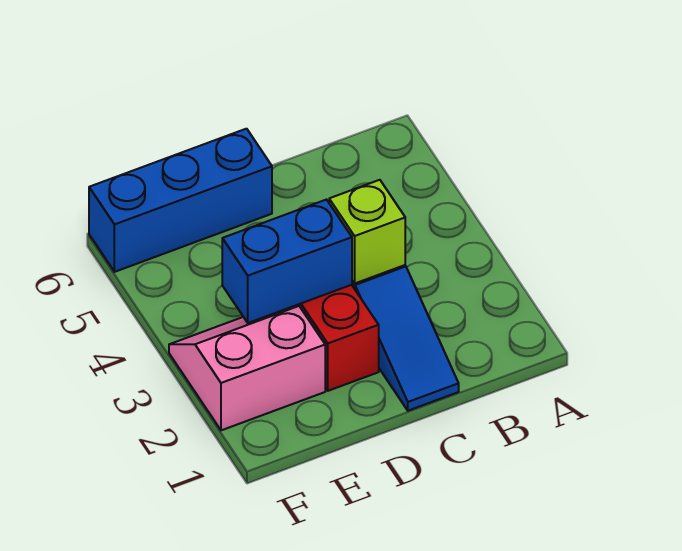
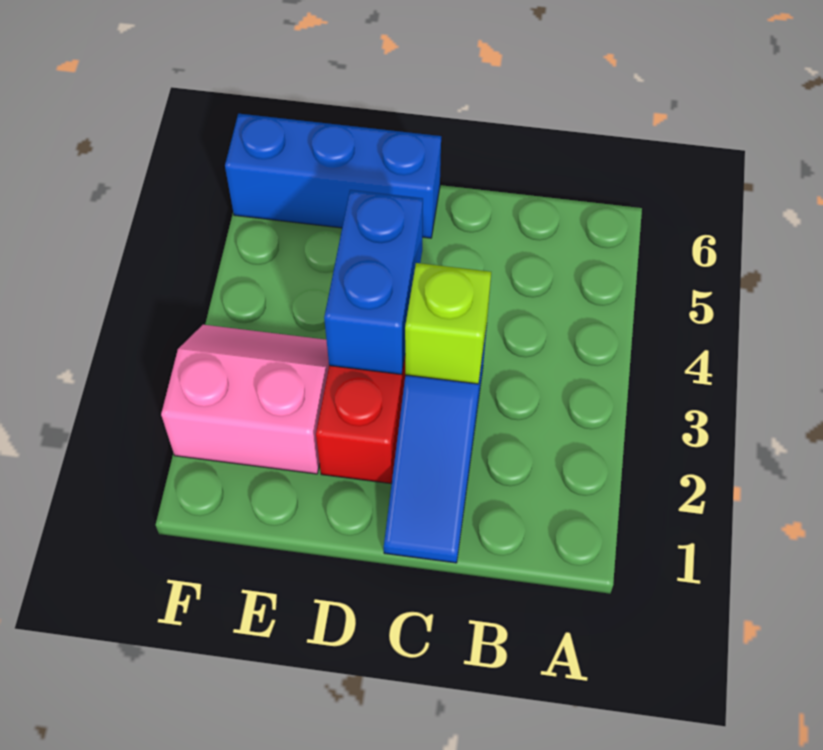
blue brick D3:E3 level 2 -> blue brick D3:D4 level 2

